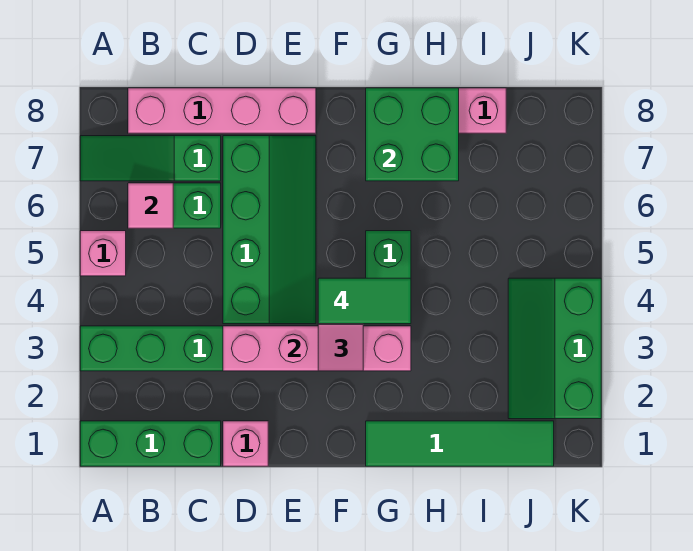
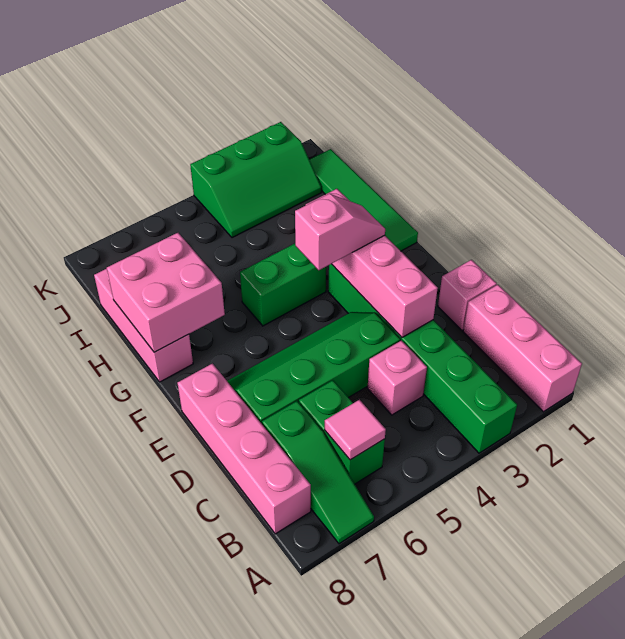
green brick A1:C1 level 1 -> pink brick A1:C1 level 1
pink brick A5 level 1 -> pink brick C4 level 1
green tile F4:G4 level 4 -> none
green brick G7:H8 level 2 -> pink brick G7:H8 level 2

